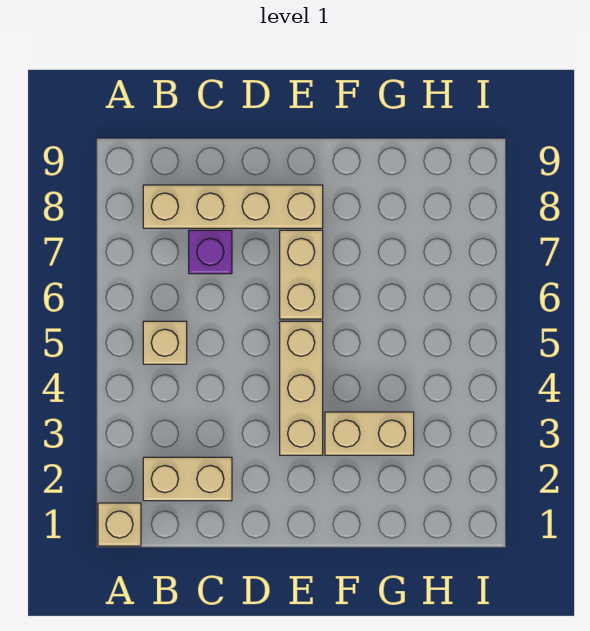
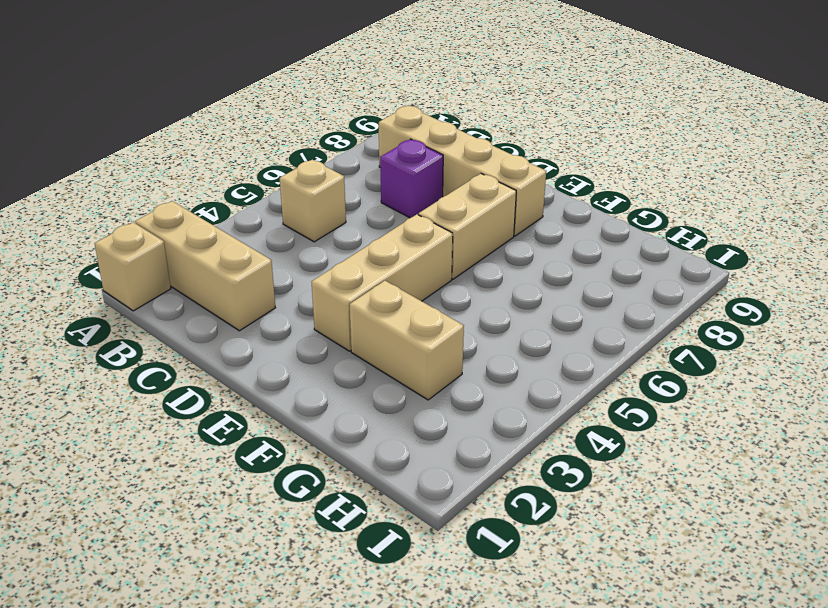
tan brick B2:C2 level 1 -> tan brick A2:C2 level 1

